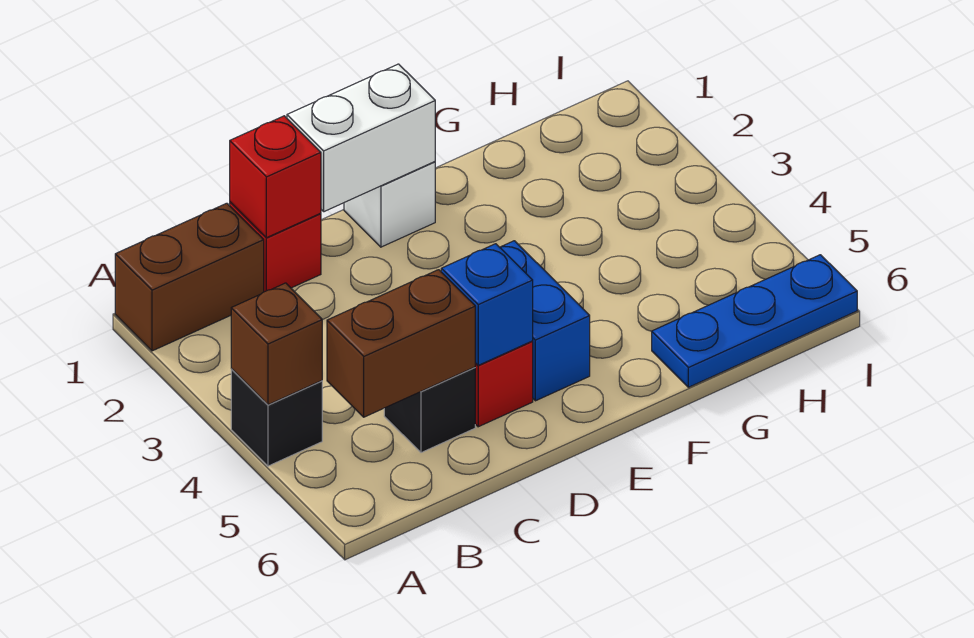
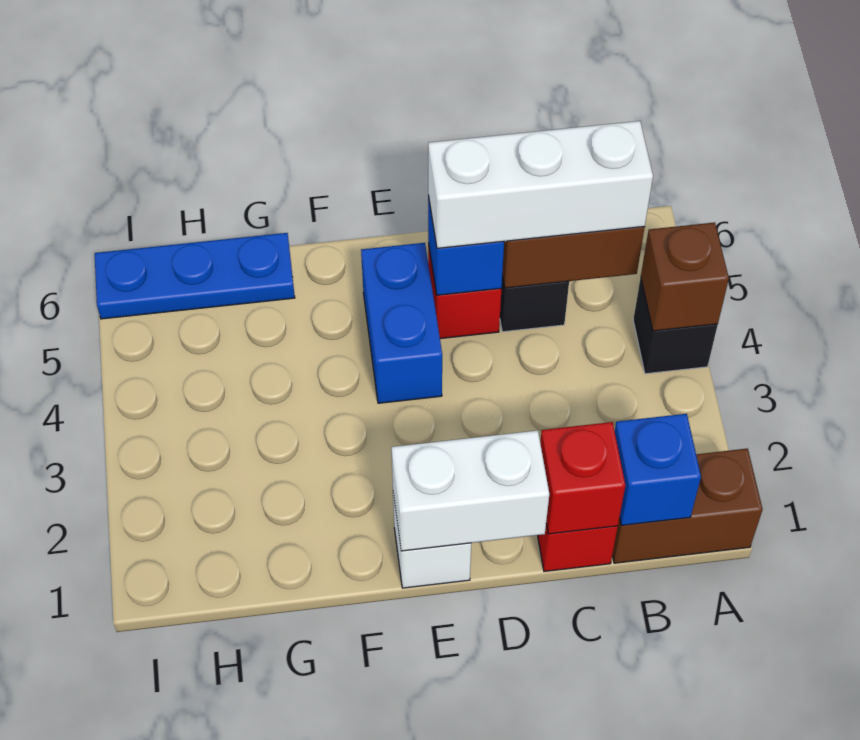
none -> blue brick B1 level 2
none -> white brick B5:D5 level 3

